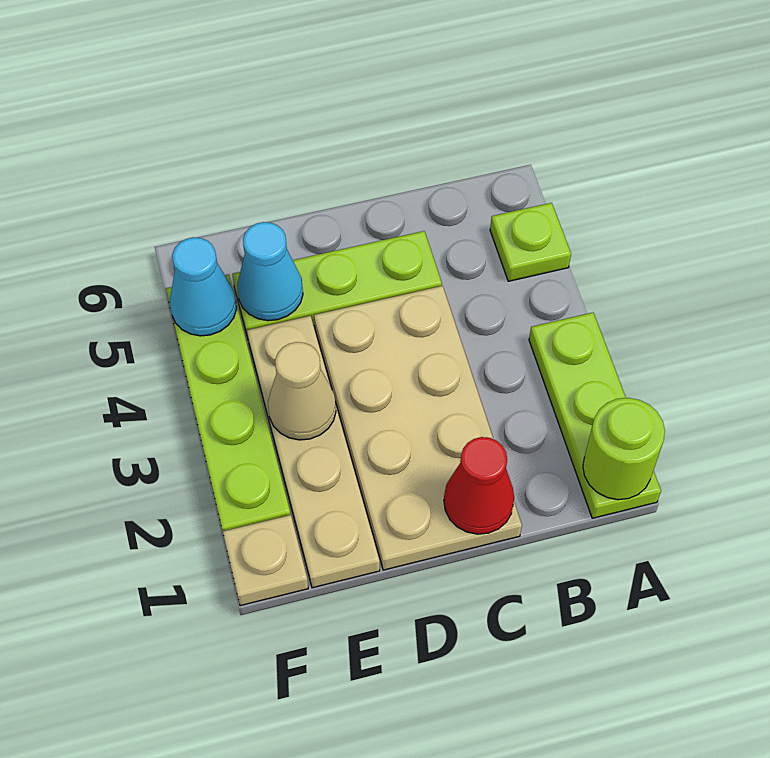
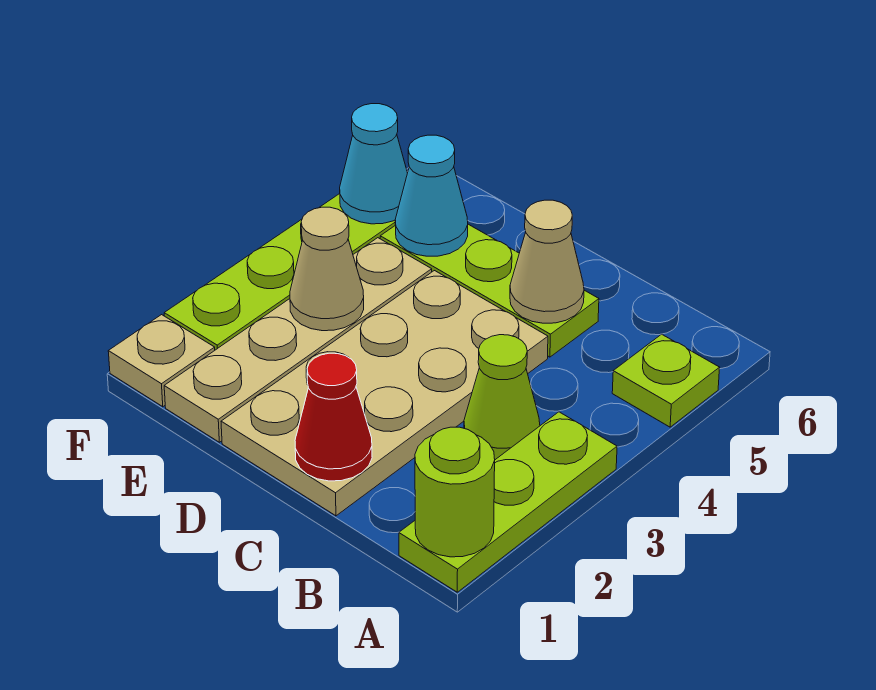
none -> lime cone B3 level 1
none -> tan cone C5 level 2

